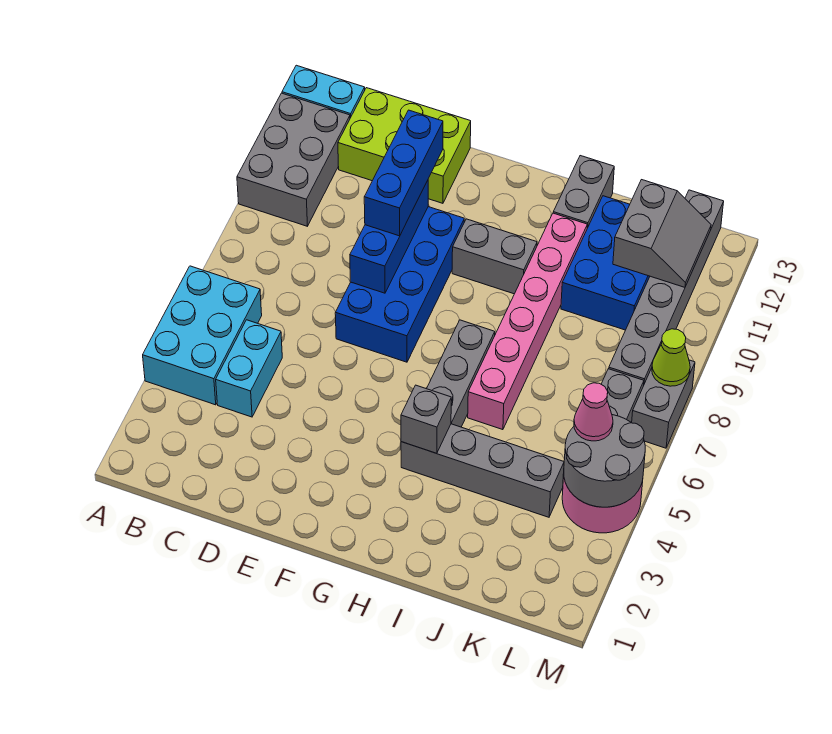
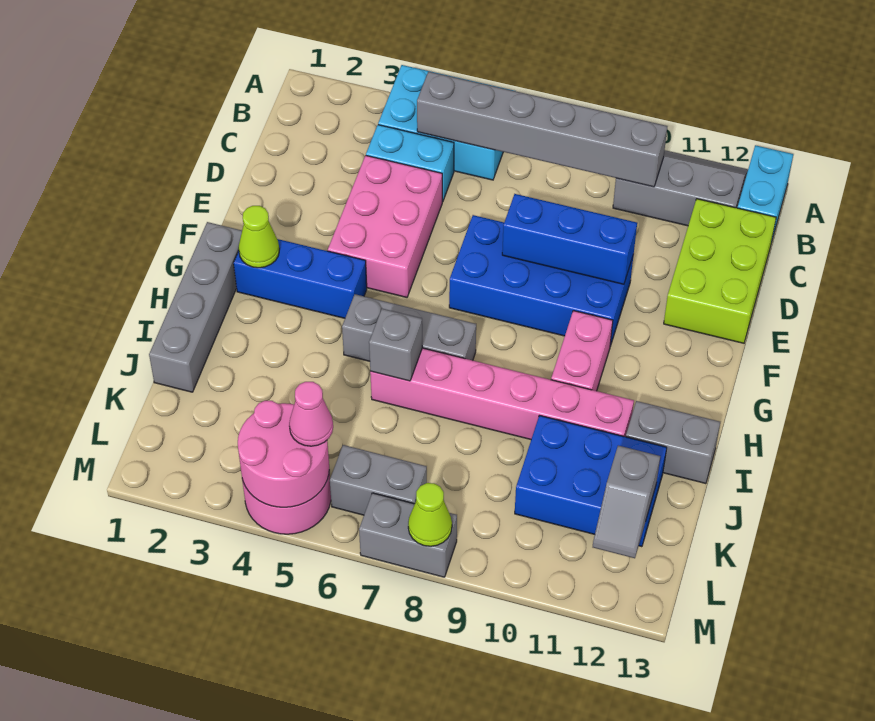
grey brick A10:B12 level 1 -> grey slope A10:B12 level 1 top B
none -> pink brick D4:F5 level 1
blue brick E9:E11 level 3 -> blue brick G2:G4 level 1
none -> lime cone G2 level 2
grey brick G10:H10 level 1 -> pink brick G10:H10 level 1
grey brick H4:K4 level 1 -> grey brick G1:J1 level 1
grey brick H4 level 2 -> grey brick I6 level 2
grey slope K11:L12 level 2 top K -> grey slope K12:L12 level 2 top K
grey round brick L4:M5 level 2 -> pink round brick L4:M5 level 2
grey brick L8:L13 level 1 -> grey brick B5:B10 level 2

